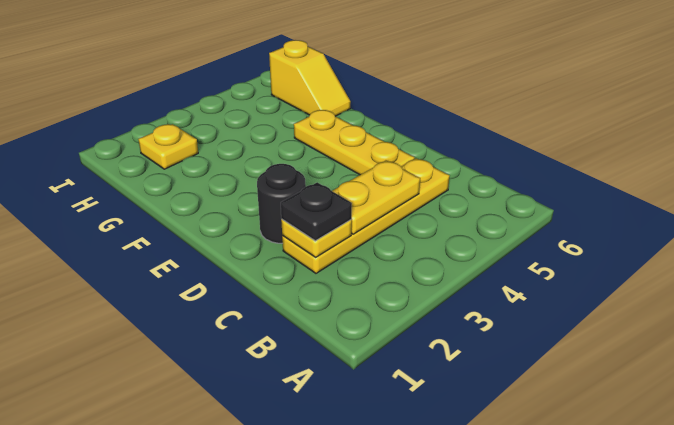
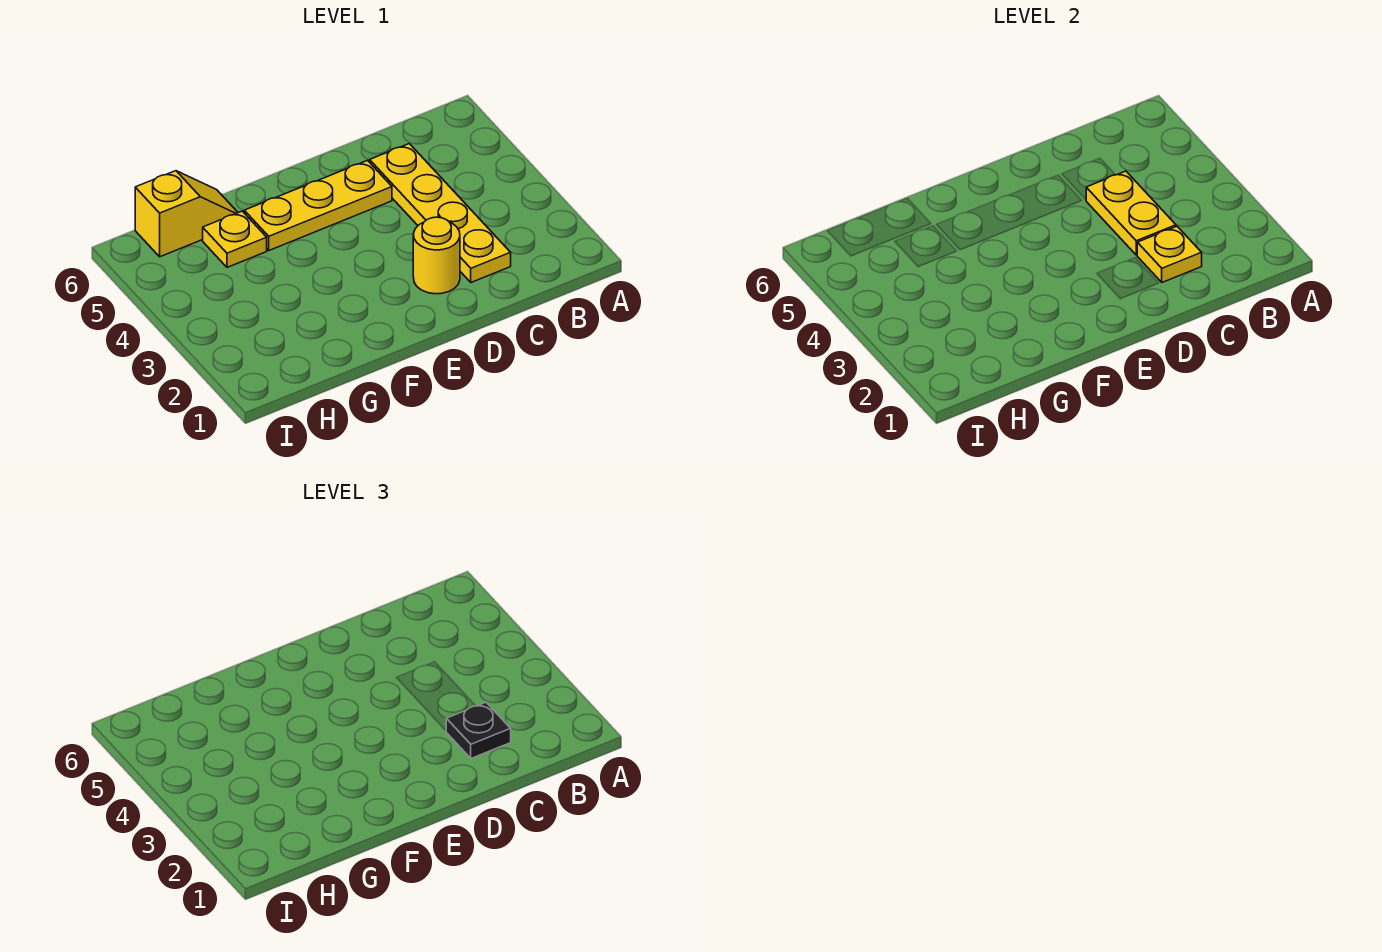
black round brick D2 level 1 -> yellow round brick D2 level 1
yellow plate H2 level 1 -> yellow plate G5 level 1

